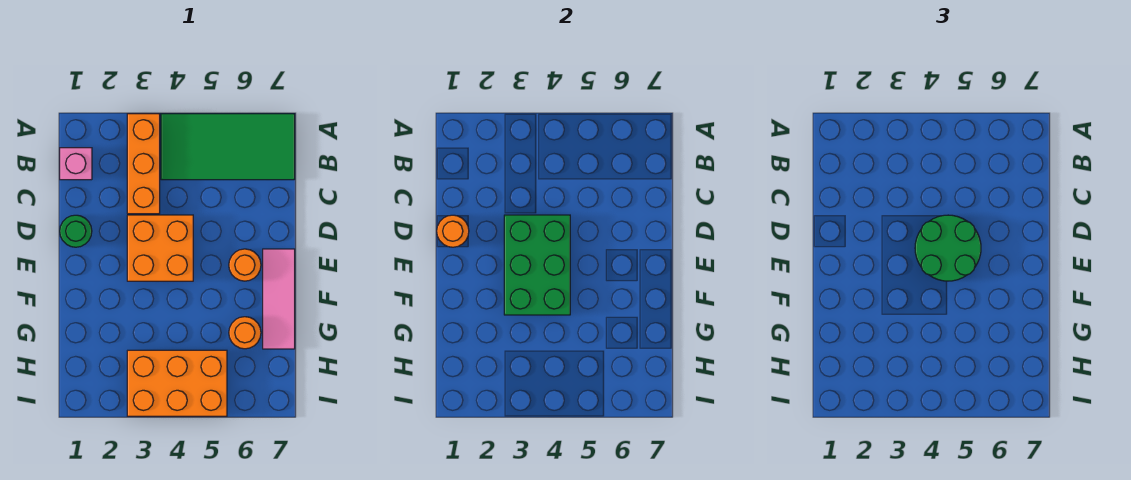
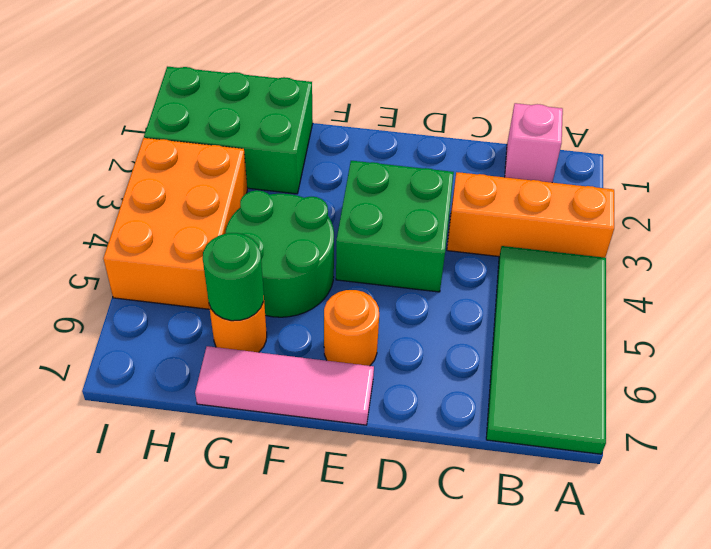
green round brick D1 level 1 -> green round brick G6 level 2
orange round brick D1 level 2 -> none
orange brick D3:E4 level 1 -> green brick D3:E4 level 1
green brick D3:F4 level 2 -> green brick G1:I2 level 1
green round brick D4:E5 level 3 -> green round brick F4:G5 level 1

